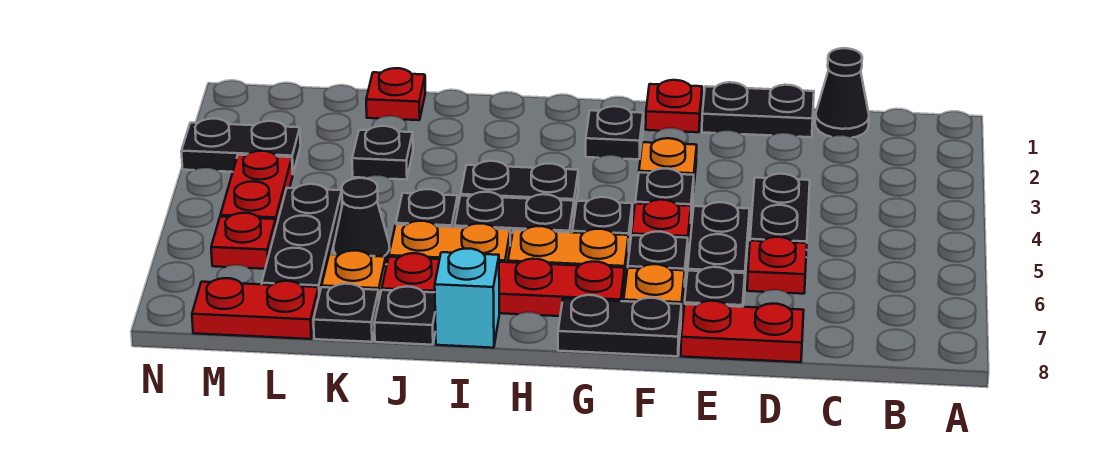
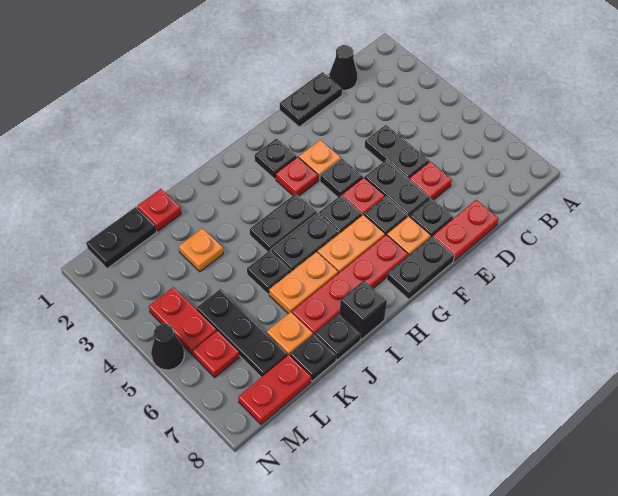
red plate F1 level 1 -> red plate G3 level 1
cyan brick I8 level 1 -> black brick I8 level 1
black plate K3 level 1 -> orange plate K3 level 1
black cone K6 level 1 -> black cone N5 level 1
black plate M3:N3 level 1 -> black plate L1:M1 level 1

